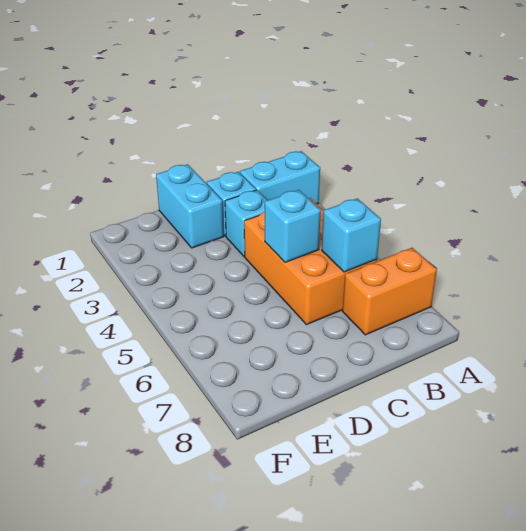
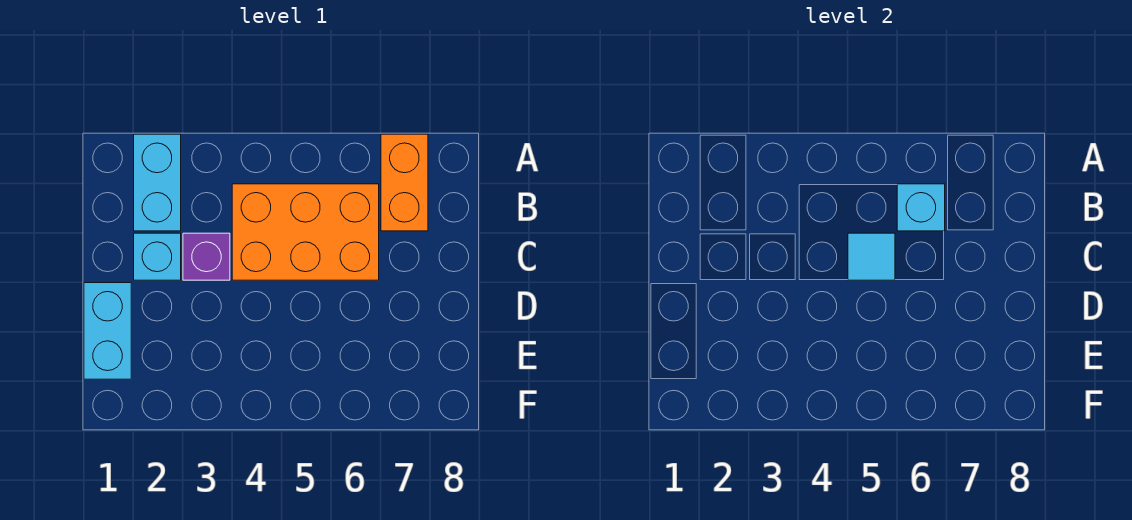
cyan brick C3 level 1 -> purple brick C3 level 1
cyan brick C5 level 2 -> cyan tile C5 level 2
cyan brick D1:D2 level 1 -> cyan brick D1:E1 level 1

